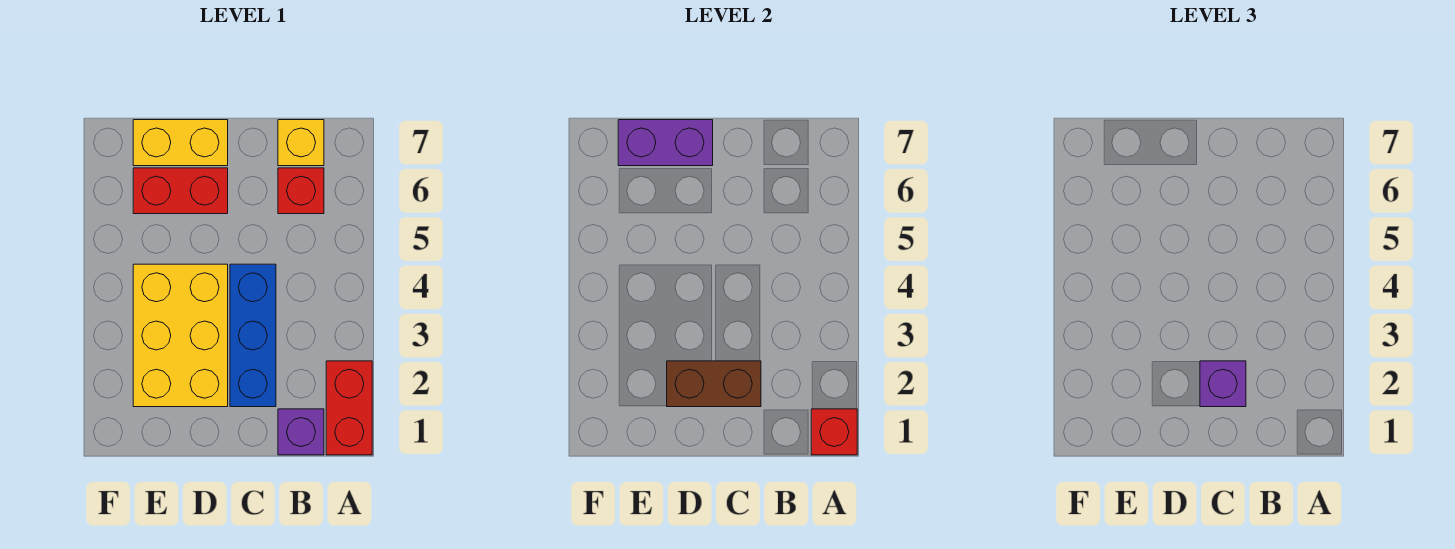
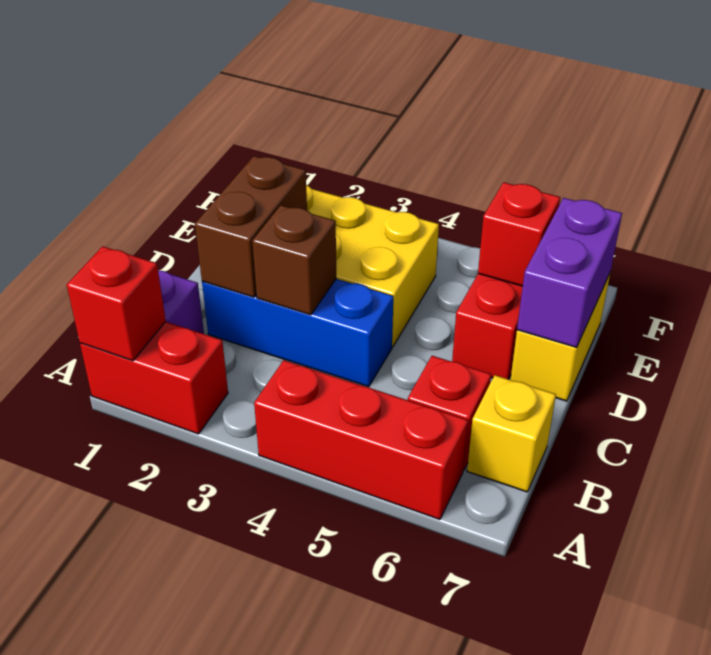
none -> red brick A4:A6 level 1
purple brick C2 level 3 -> none
none -> brown brick C3 level 2
none -> red brick E6 level 2

